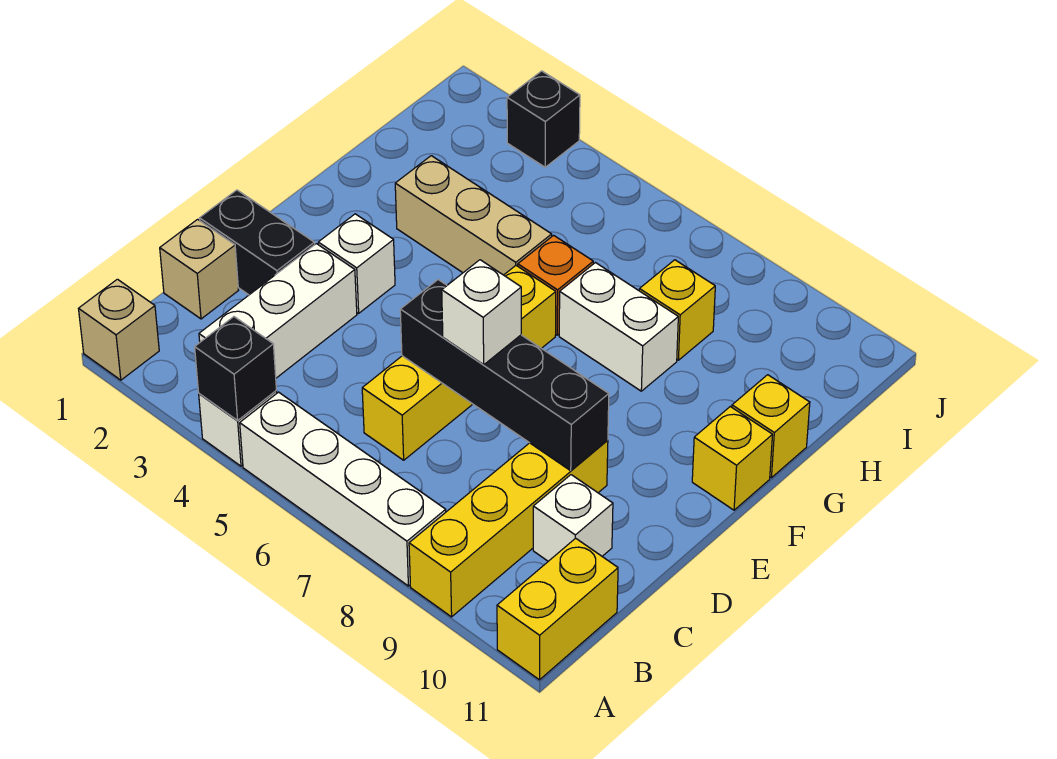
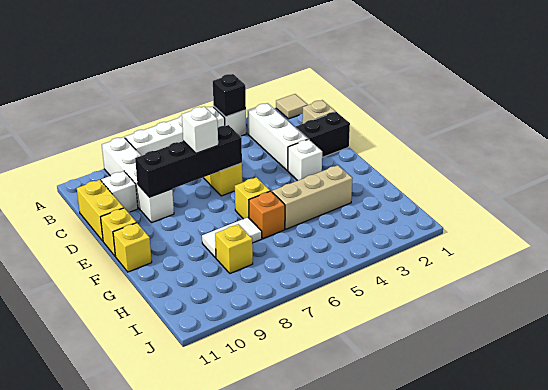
tan brick A1 level 1 -> tan tile A1 level 1
yellow brick A9:D9 level 1 -> white brick A9:D9 level 1
yellow brick A11:B11 level 1 -> yellow brick C11:D11 level 1
white brick G7:G8 level 1 -> white tile G7:G8 level 1
yellow brick G11 level 1 -> yellow brick E11 level 1
black brick J3 level 1 -> none

